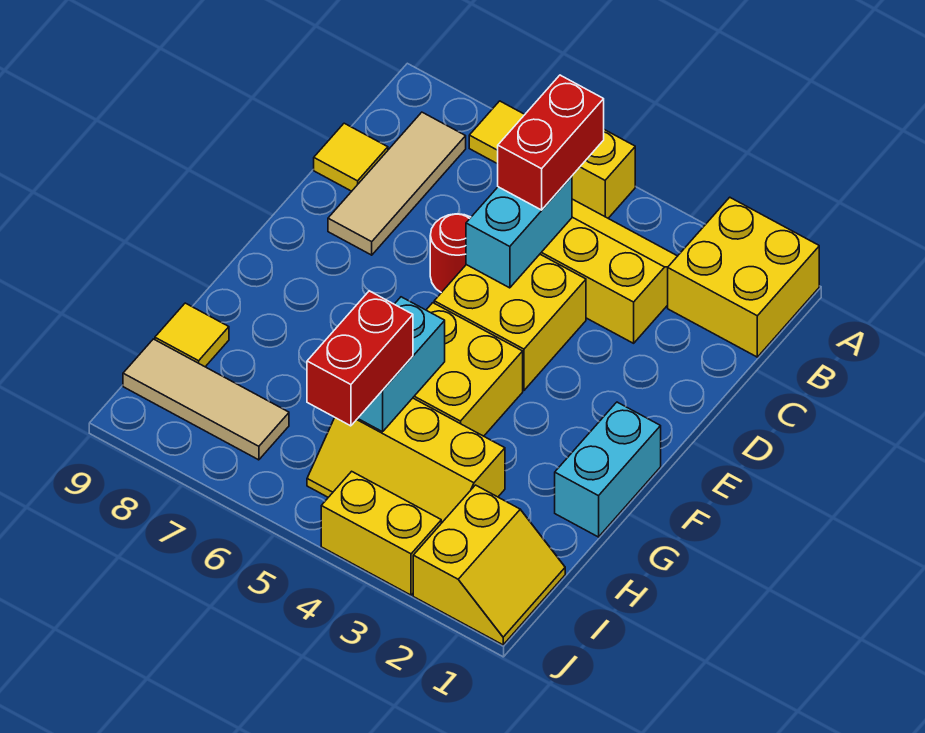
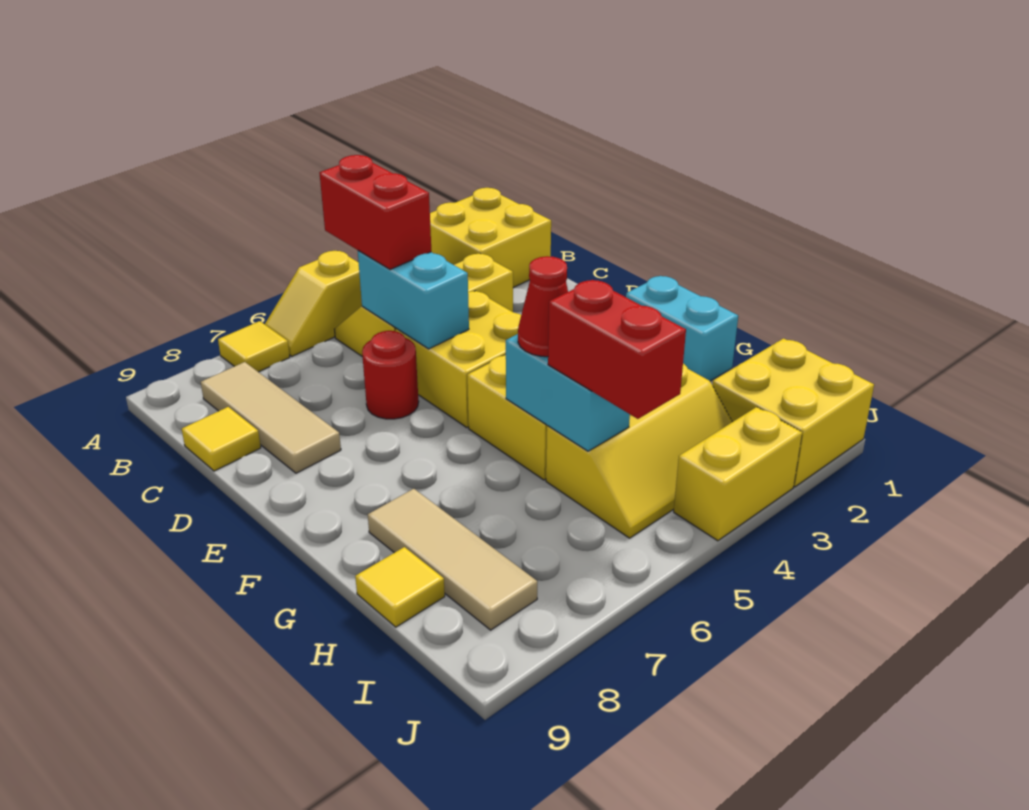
none -> red cone G5 level 3
yellow slope I1:J2 level 1 top 2 -> yellow brick I1:J2 level 1
tan tile I7:I9 level 1 -> tan tile G8:I8 level 1

